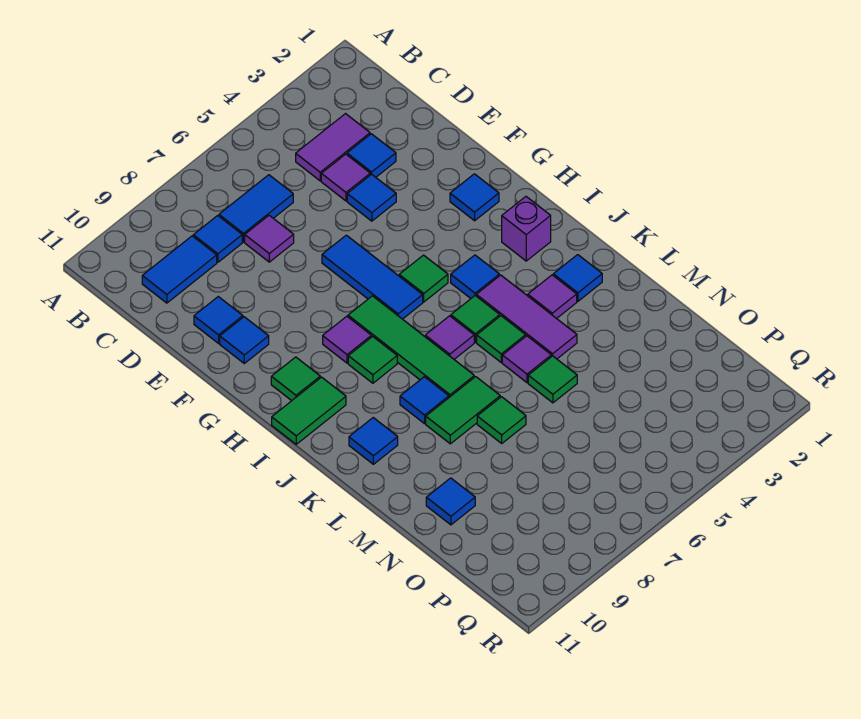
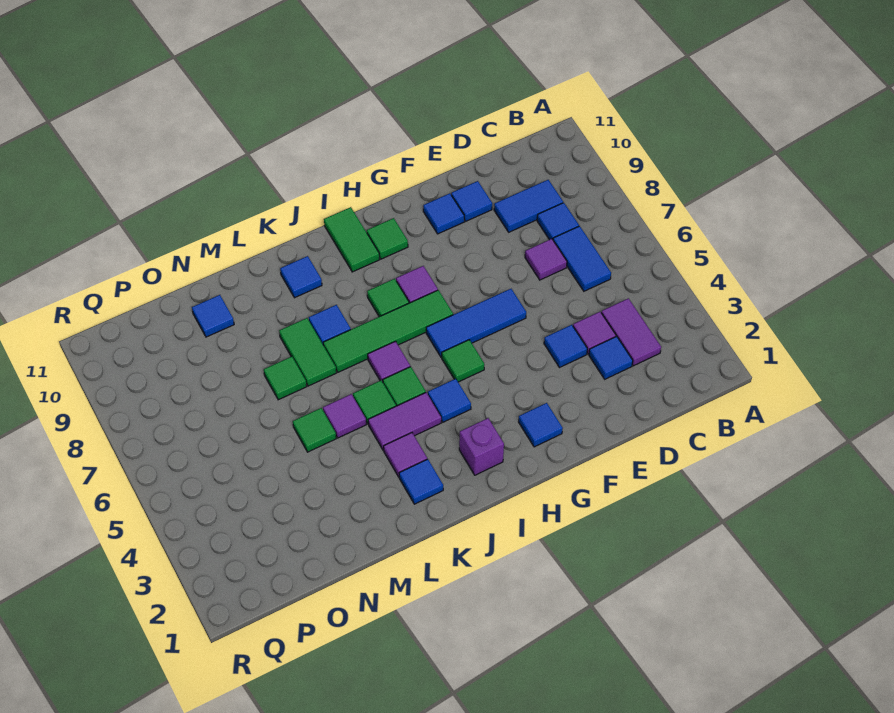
blue tile C9:C10 level 1 -> blue tile C9:D9 level 1
purple tile J4:L4 level 1 -> purple tile J4:K4 level 1

